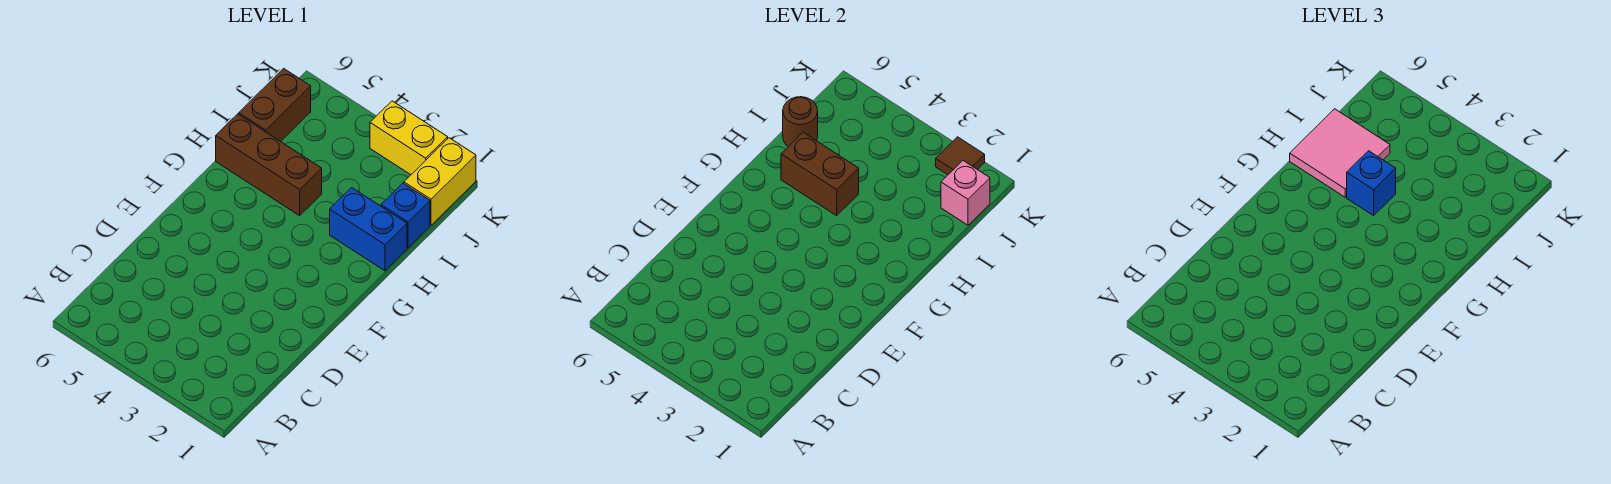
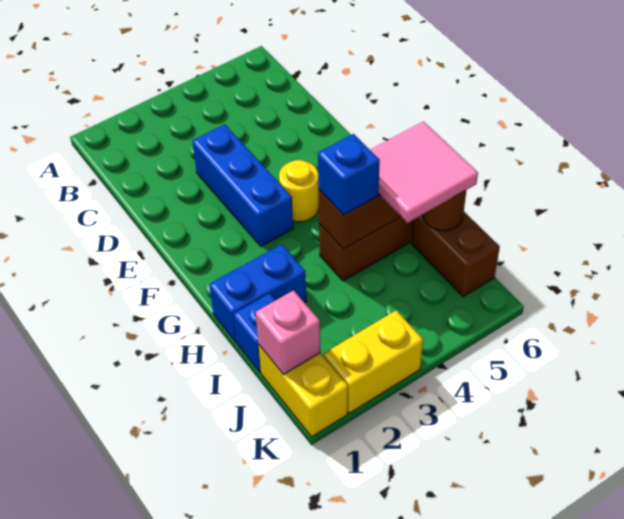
none -> blue brick D3:F3 level 1
none -> yellow round brick F4 level 1
brown tile K2 level 2 -> none

